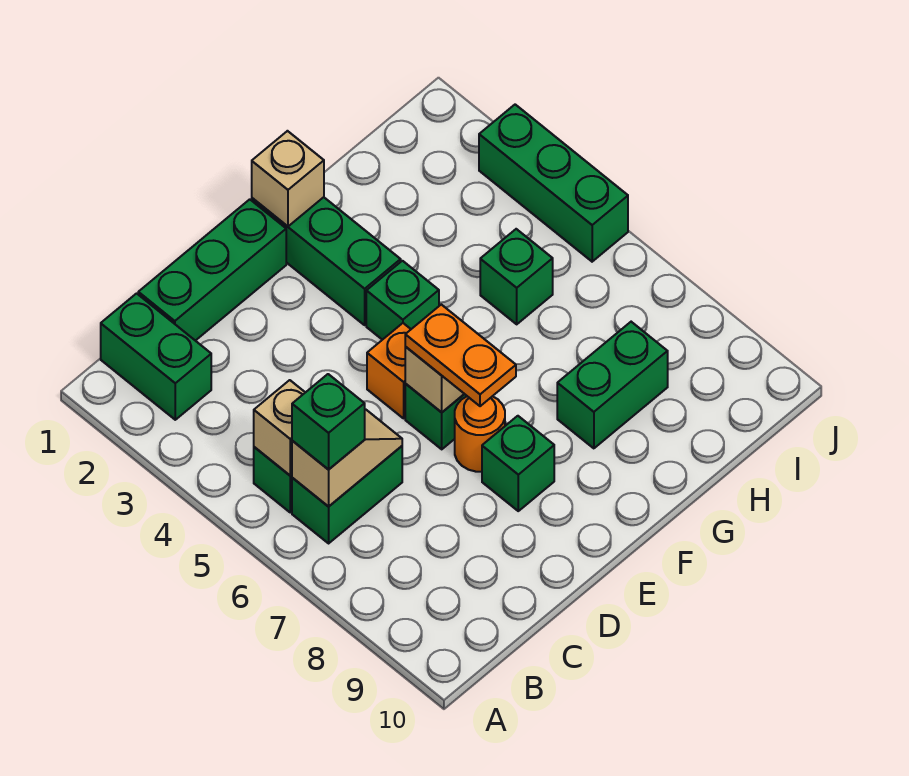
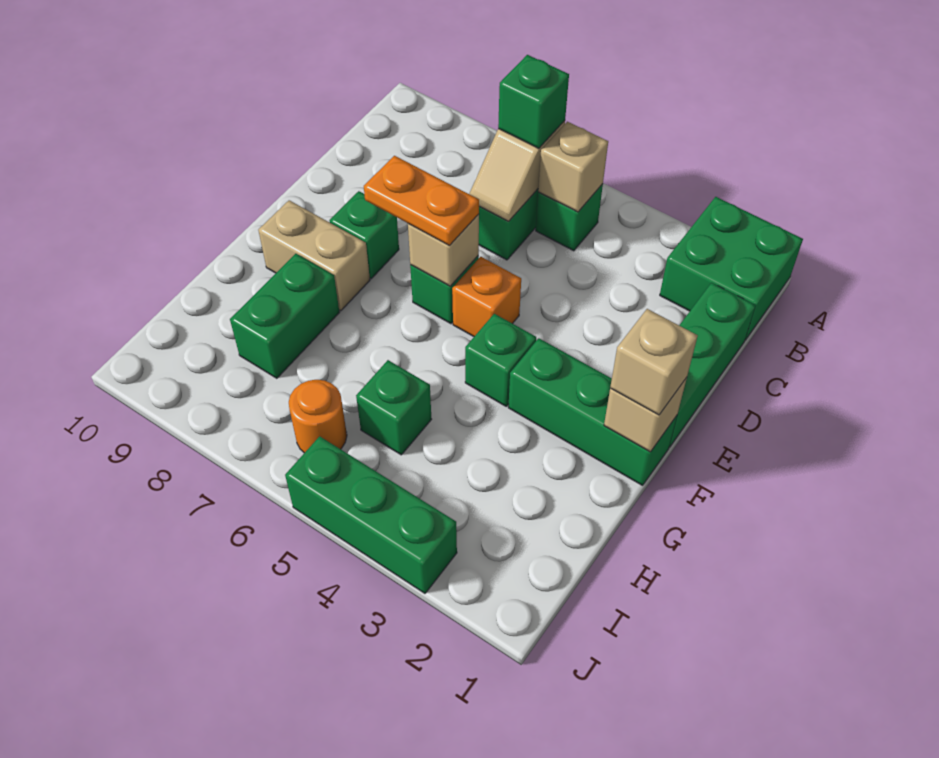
green brick B1:B2 level 1 -> green brick A1:B2 level 1
orange round brick E7 level 1 -> orange round brick I6 level 1
none -> tan brick F1 level 3
none -> tan brick F8:F9 level 1

